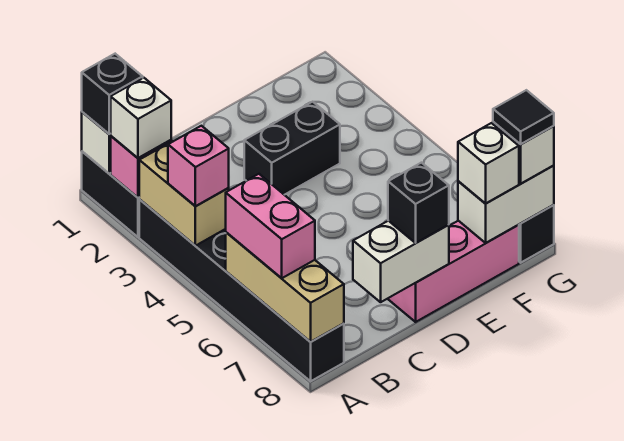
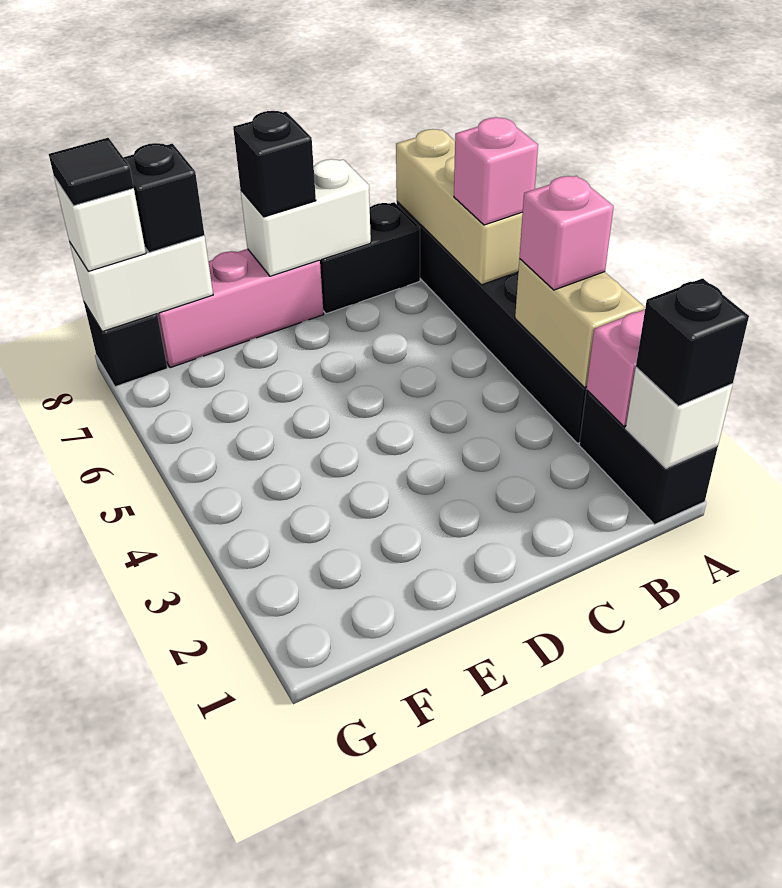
white brick A2 level 3 -> none
pink brick A6:A7 level 3 -> pink brick A6 level 3
black brick D3:E3 level 1 -> black brick B8:C8 level 1
white brick F8 level 3 -> black brick F8 level 3

